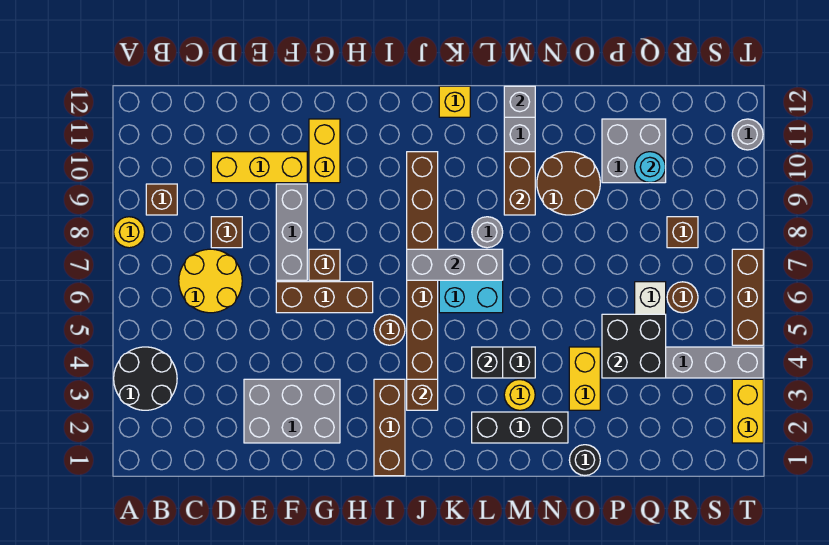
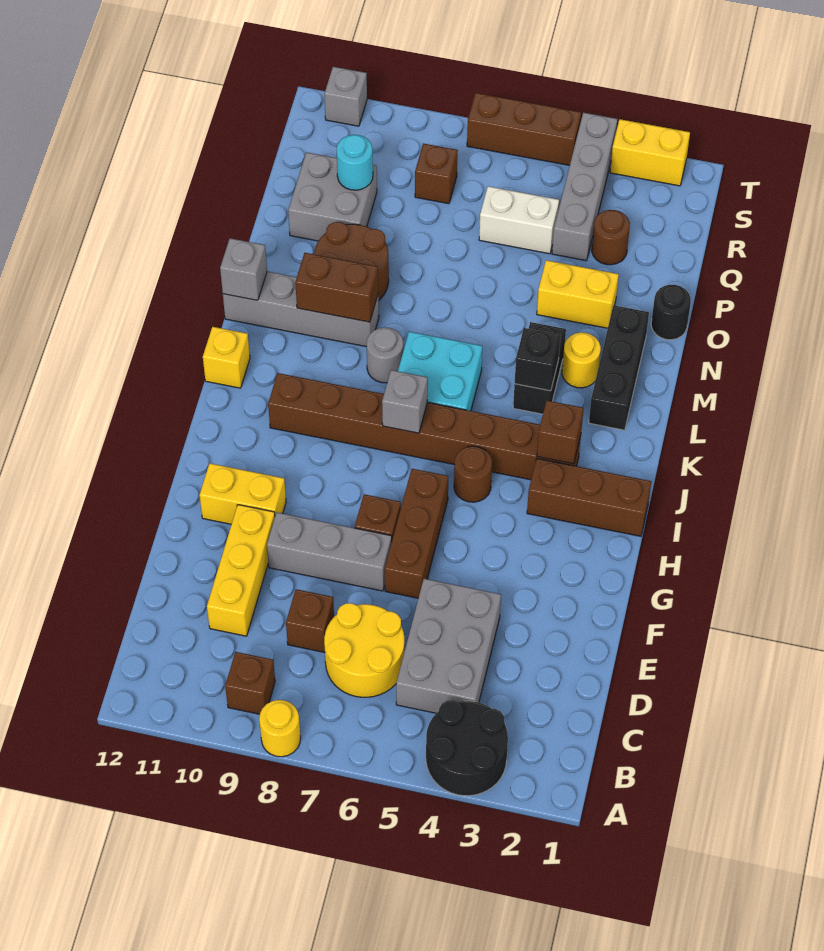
grey brick E2:G3 level 1 -> grey brick C4:E5 level 1
grey brick J7:L7 level 2 -> grey brick J7 level 2
black brick P4:Q5 level 2 -> none
brown round brick R6 level 1 -> brown round brick Q3 level 1
grey round brick T11 level 1 -> grey brick T11 level 1

